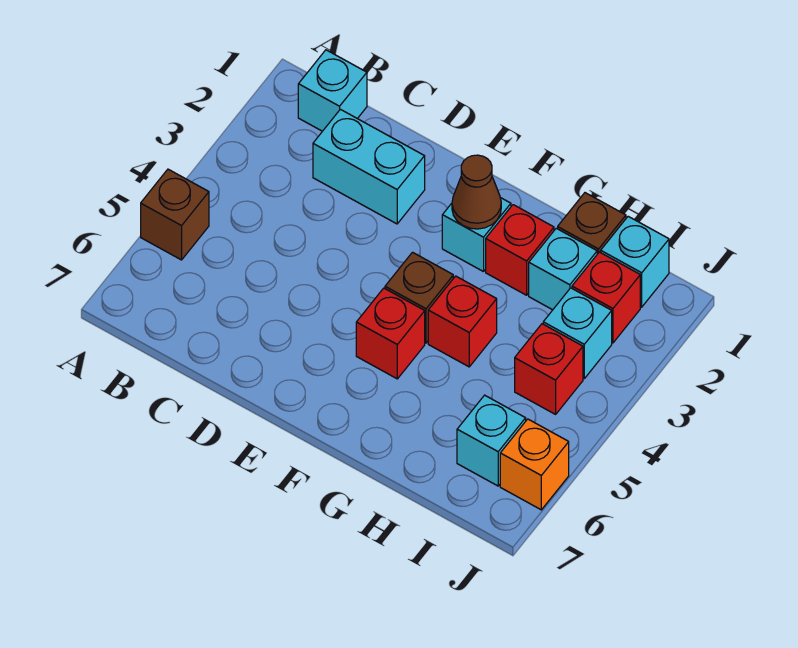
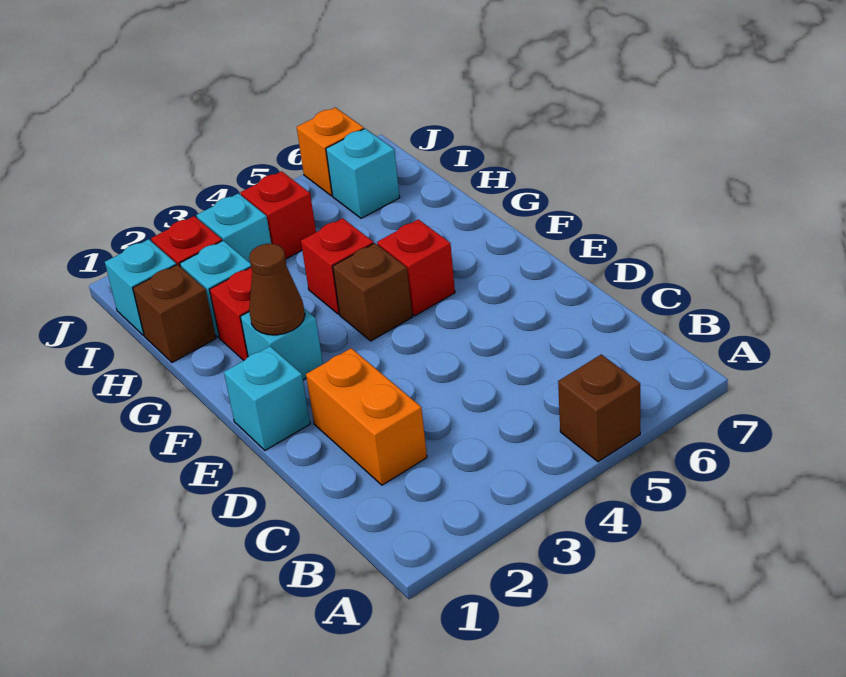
cyan brick B1 level 1 -> cyan brick E1 level 1
cyan brick C2:D2 level 1 -> orange brick C2:D2 level 1

